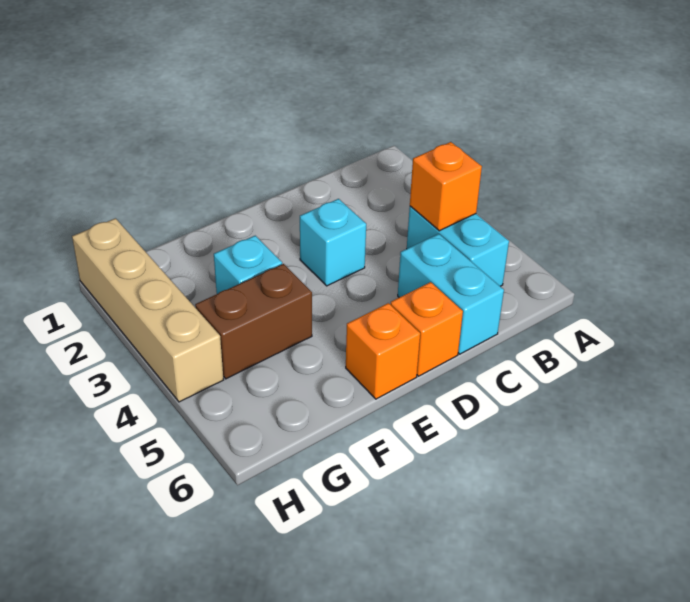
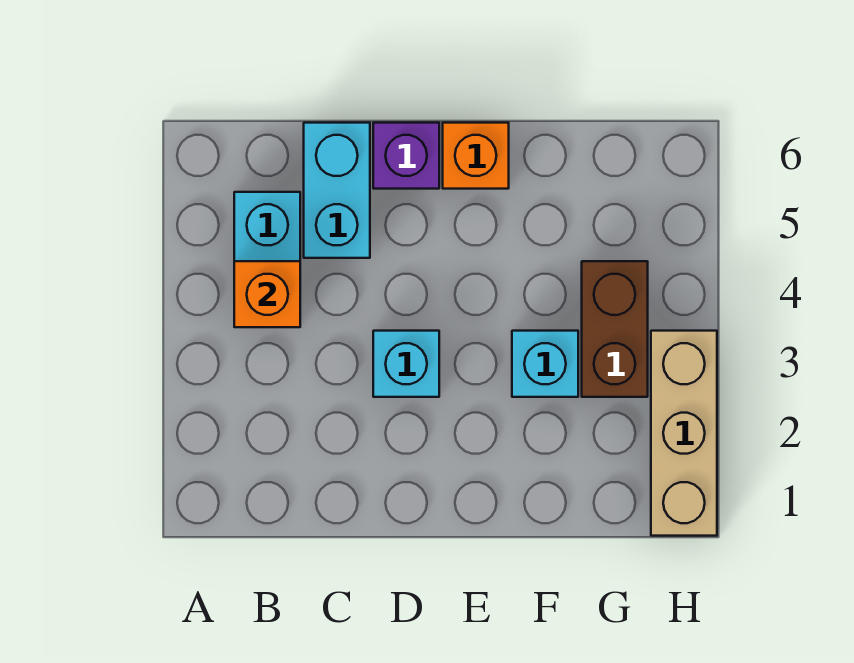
orange brick D6 level 1 -> purple brick D6 level 1
brown brick F4:G4 level 1 -> brown brick G3:G4 level 1
tan brick H1:H4 level 1 -> tan brick H1:H3 level 1

